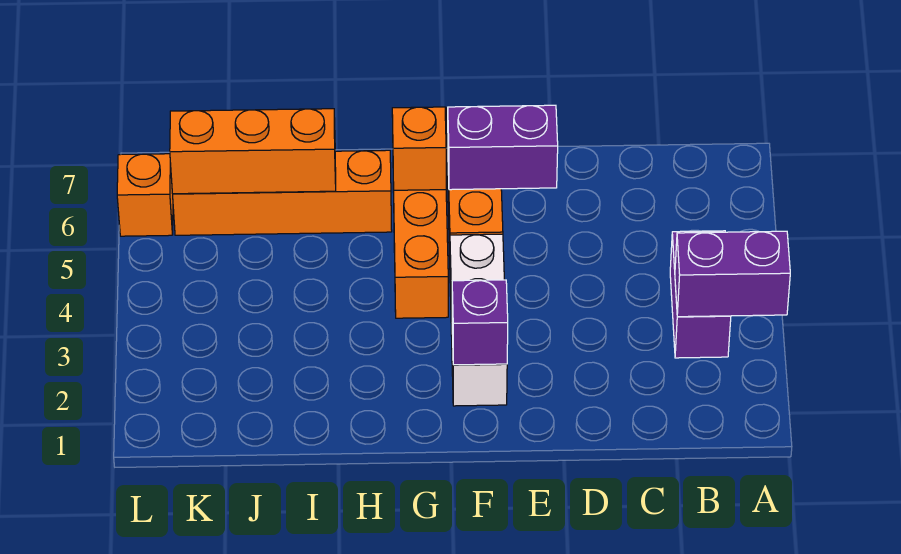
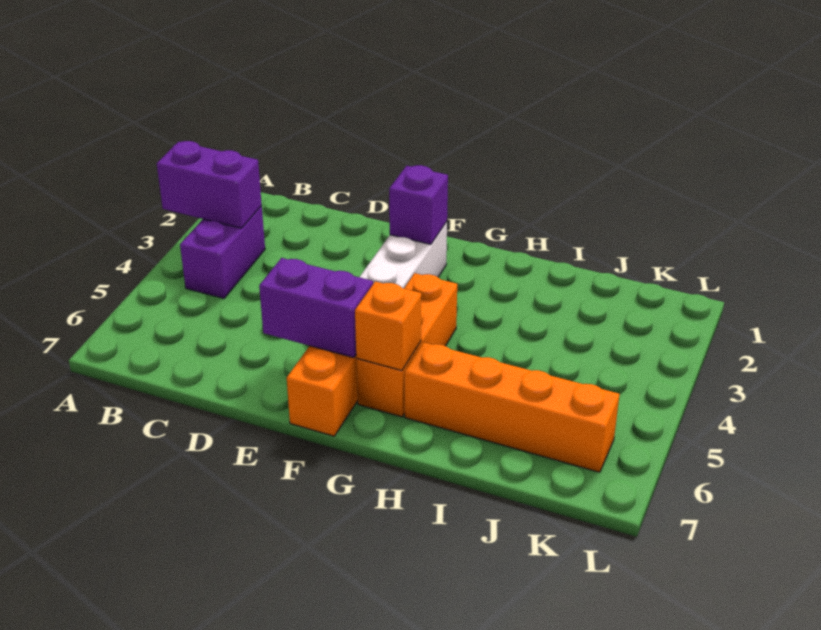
orange brick I6:K6 level 2 -> none
orange brick L6 level 1 -> none

